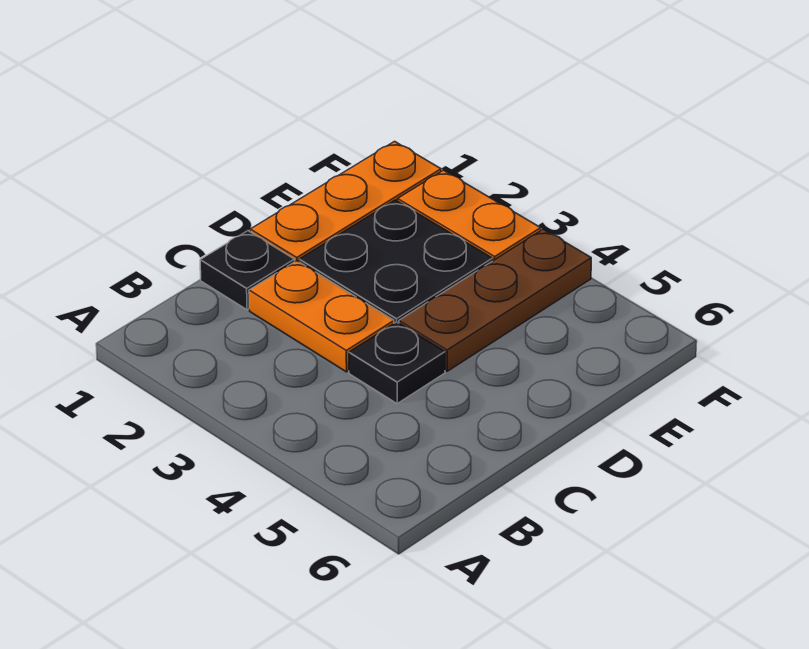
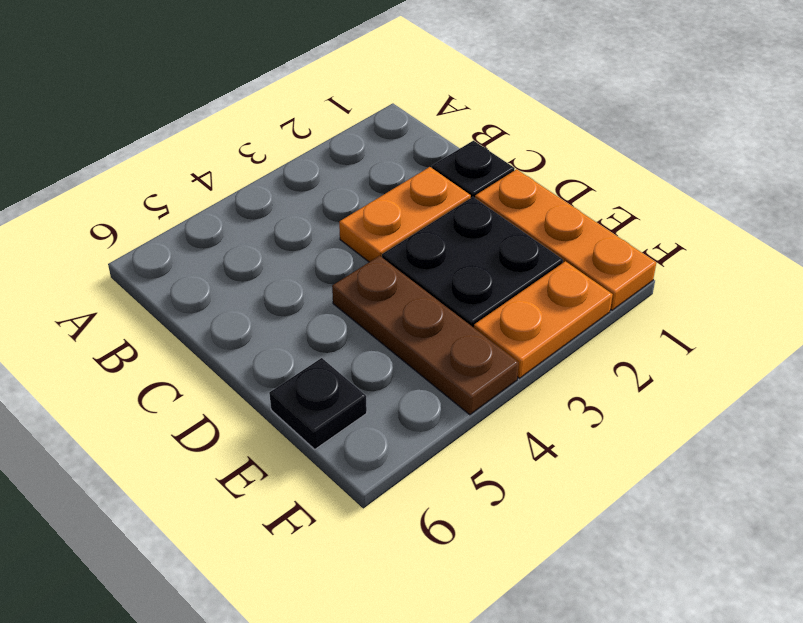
black plate C4 level 1 -> black plate E6 level 1

